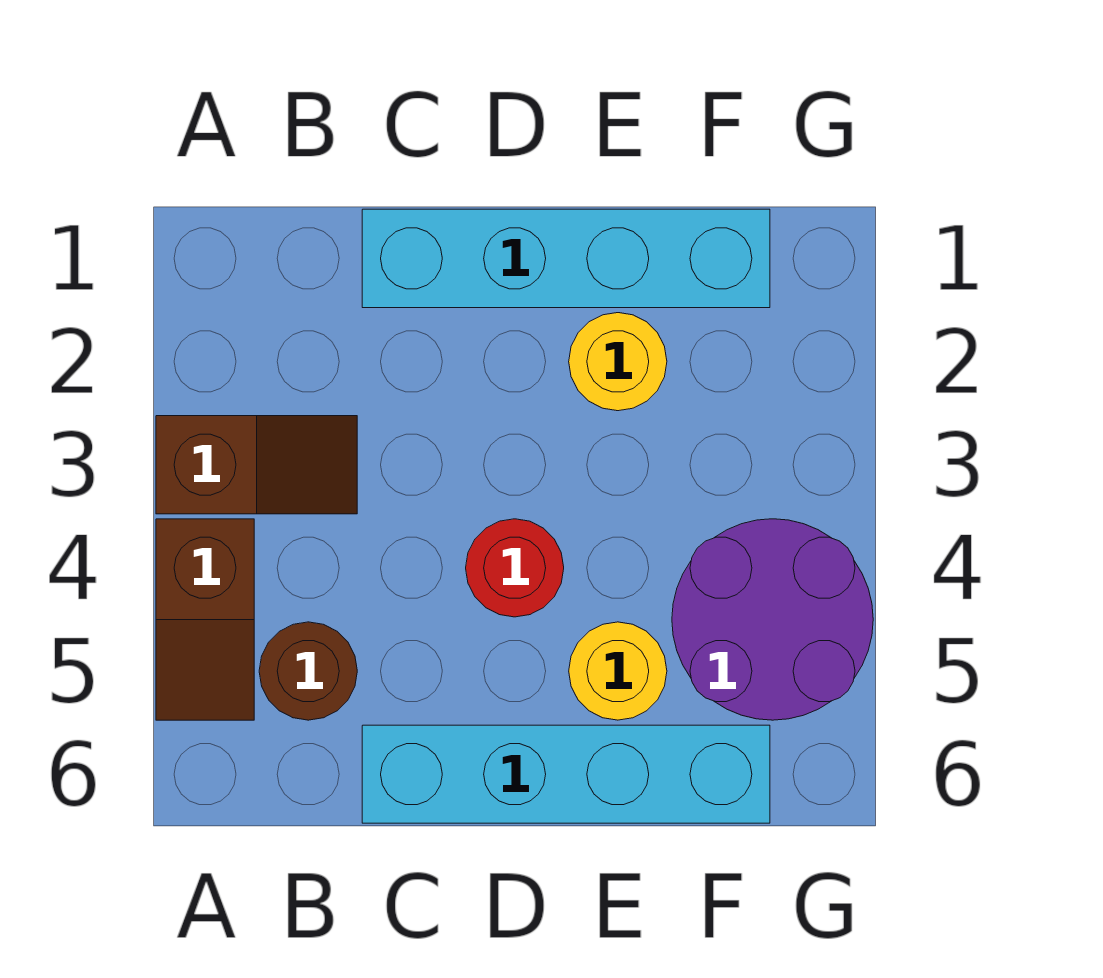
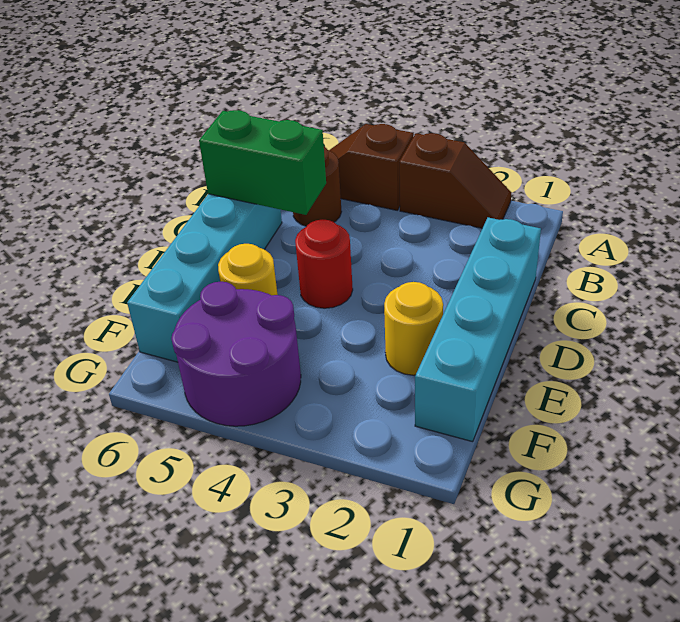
brown slope A3:B3 level 1 top A -> brown slope A2:A3 level 1 top 3
none -> green brick C5:C6 level 2

